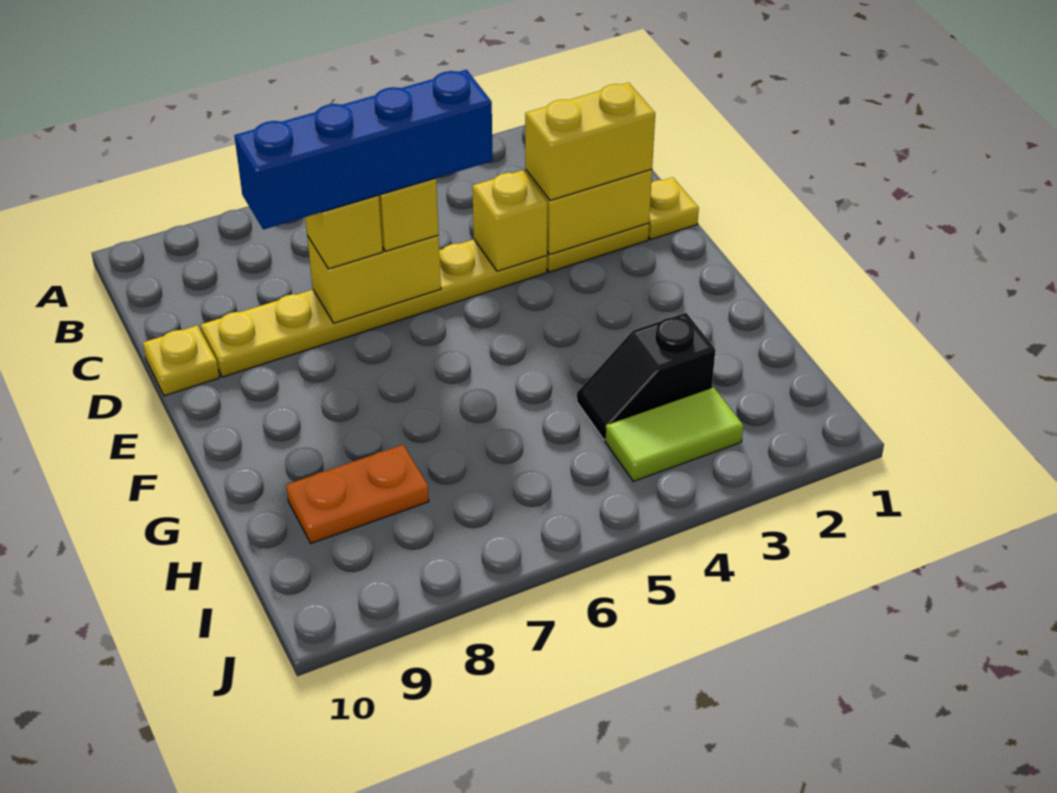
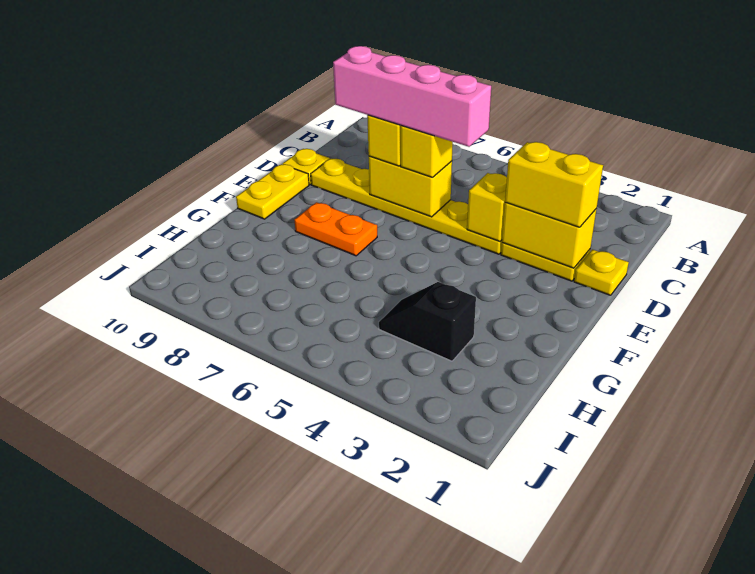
blue brick D5:D8 level 4 -> pink brick D5:D8 level 4
none -> yellow plate E10:F10 level 1
orange plate H8:H9 level 1 -> orange plate F7:F8 level 1
lime tile I3:I4 level 1 -> none

